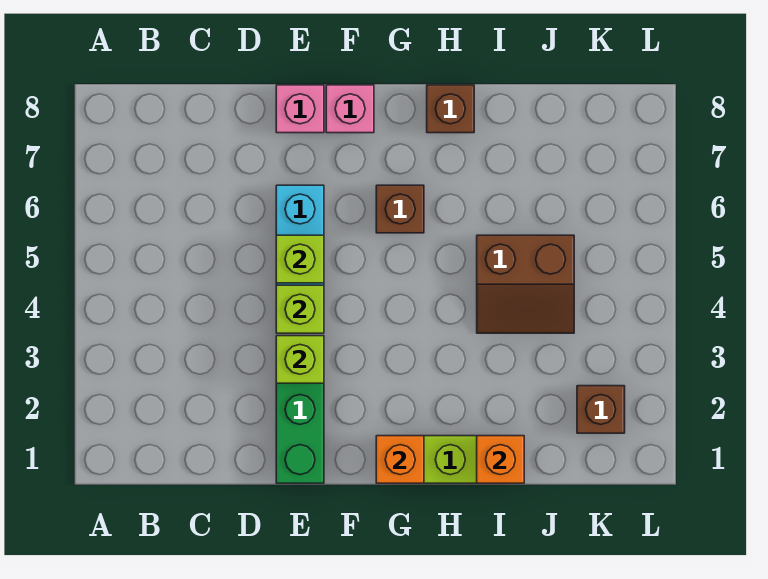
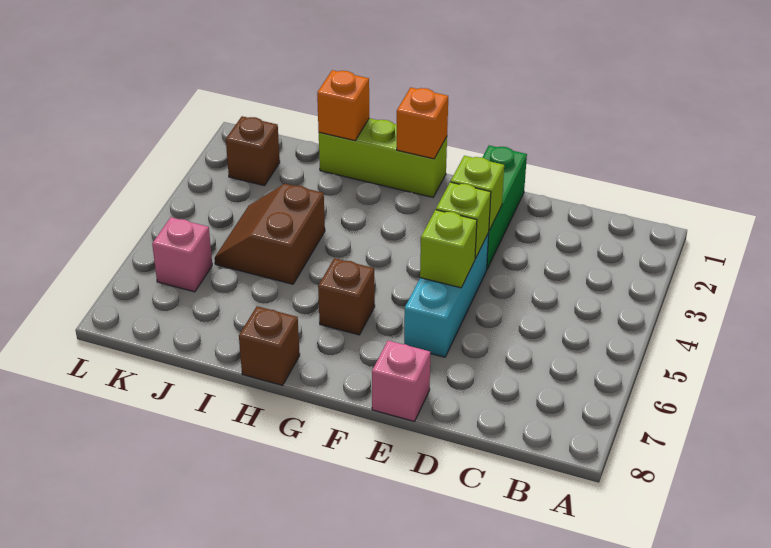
pink brick F8 level 1 -> pink brick K6 level 1
brown slope I4:J5 level 1 top 5 -> brown slope I4:J5 level 1 top I

